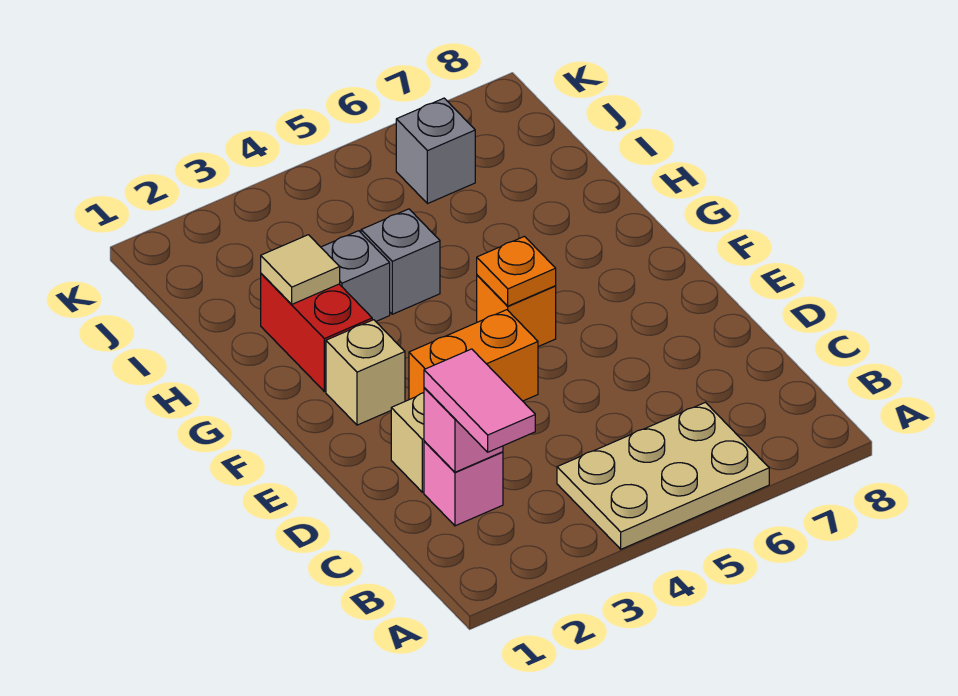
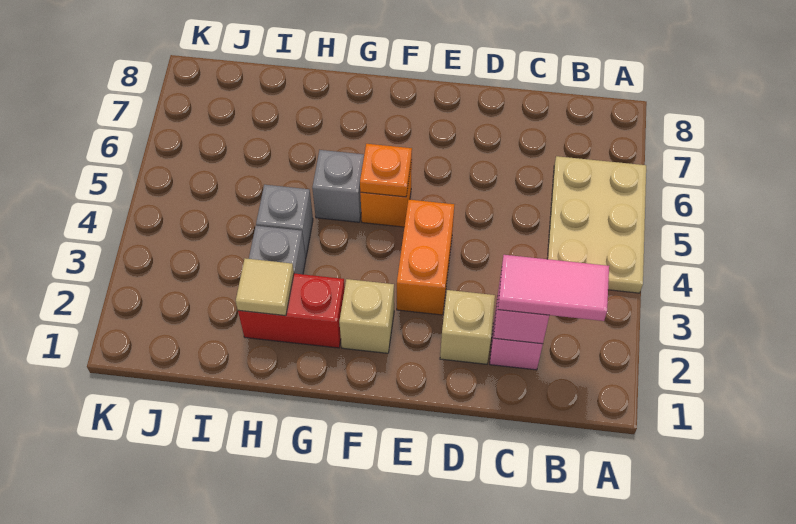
grey brick J6 level 1 -> grey brick G5 level 1

